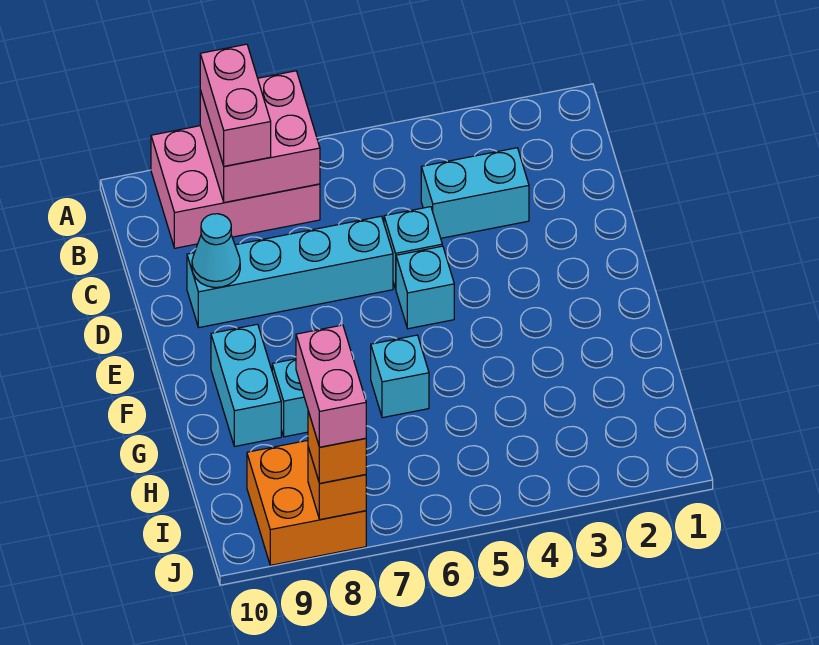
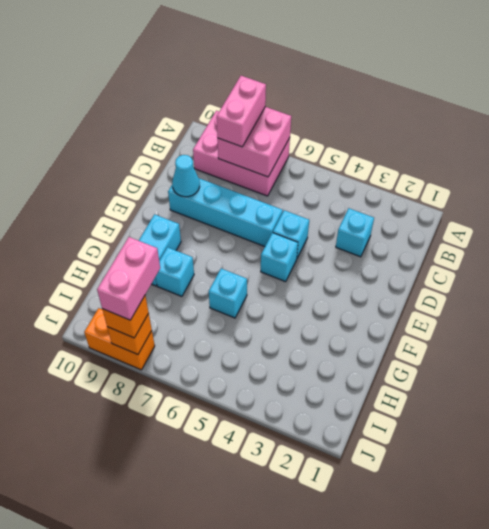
cyan brick C3:C4 level 1 -> cyan brick C3 level 1
orange brick I8:J9 level 1 -> orange brick J8:J9 level 1

